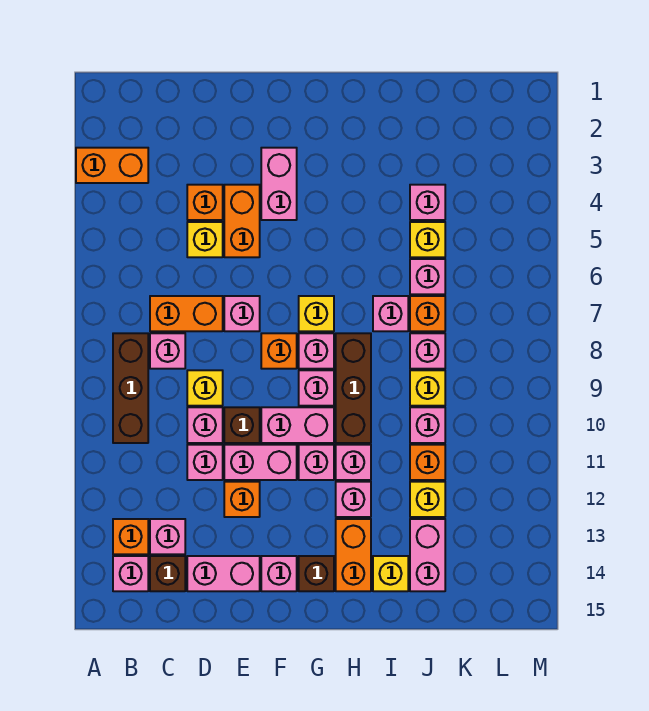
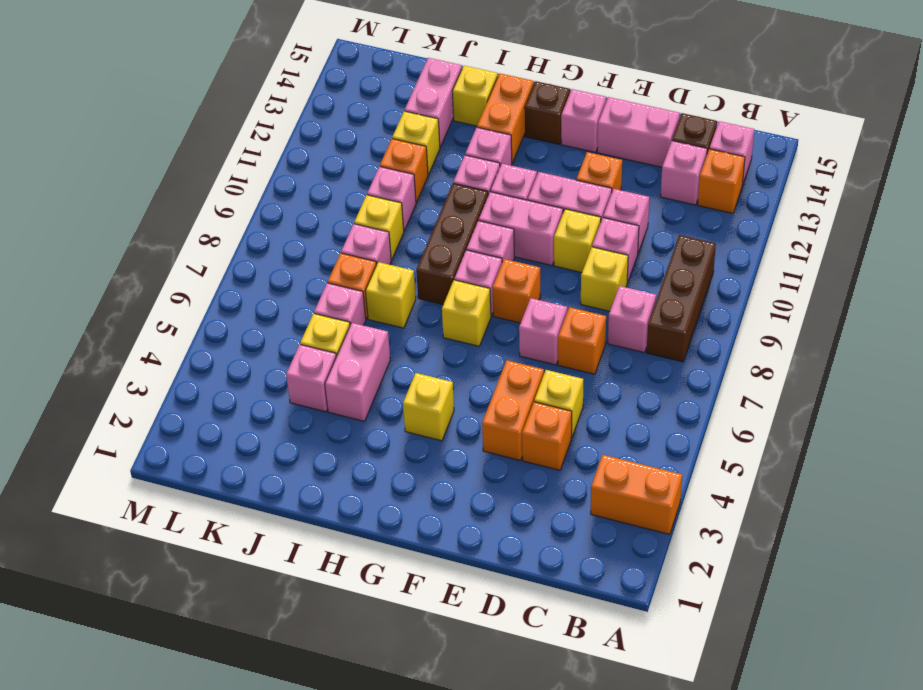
orange brick C7:D7 level 1 -> orange brick D7 level 1
brown brick E10 level 1 -> yellow brick E10 level 1
pink brick F3:F4 level 1 -> pink brick I4:I5 level 1
none -> yellow brick G4 level 1
pink brick I7 level 1 -> yellow brick I7 level 1

